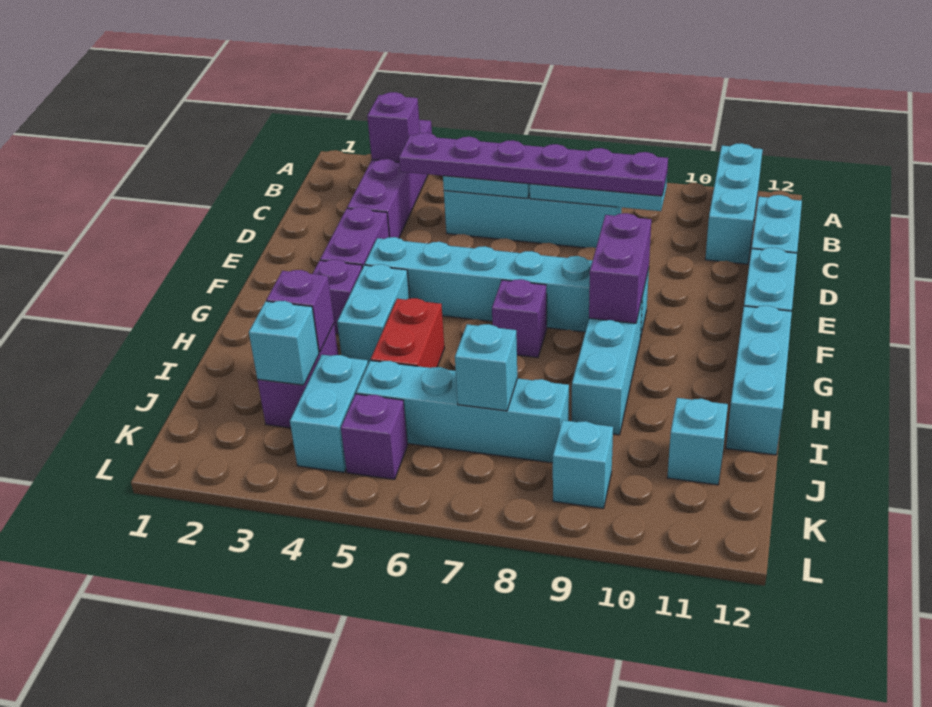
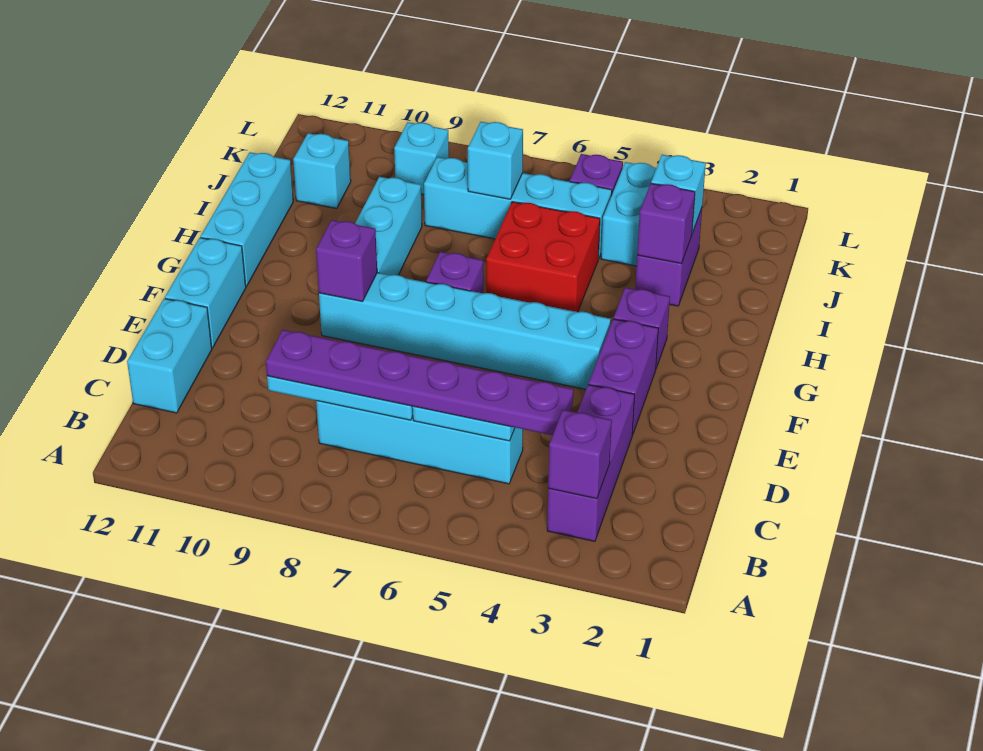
purple brick A3:D3 level 1 -> purple brick B3:D3 level 1
cyan brick A11:C11 level 1 -> none
purple brick F9:G9 level 2 -> purple brick F9 level 2
cyan brick G4:H4 level 1 -> none
red brick H5:I5 level 1 -> red brick H5:I6 level 1

